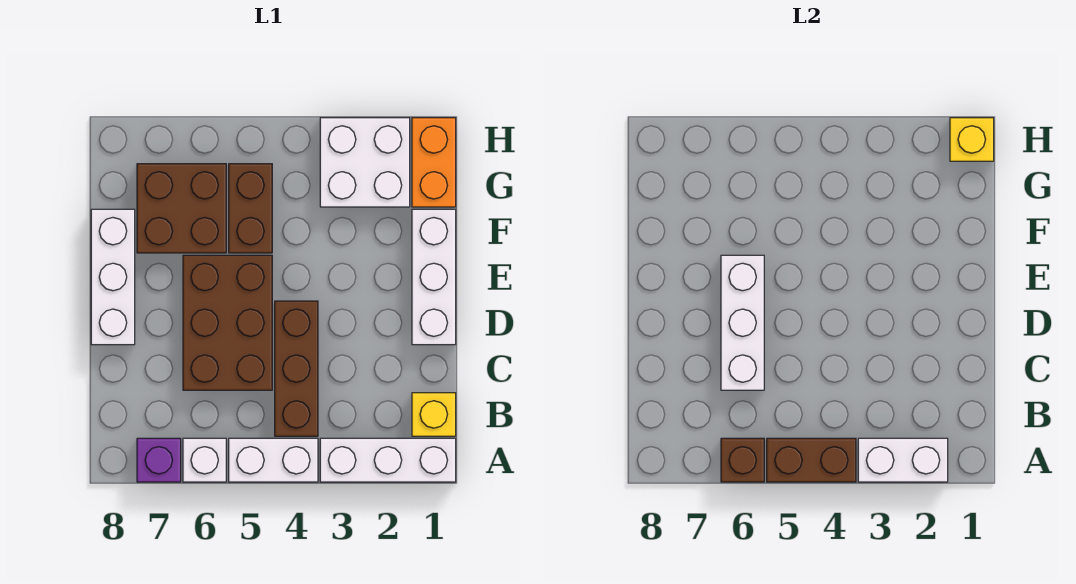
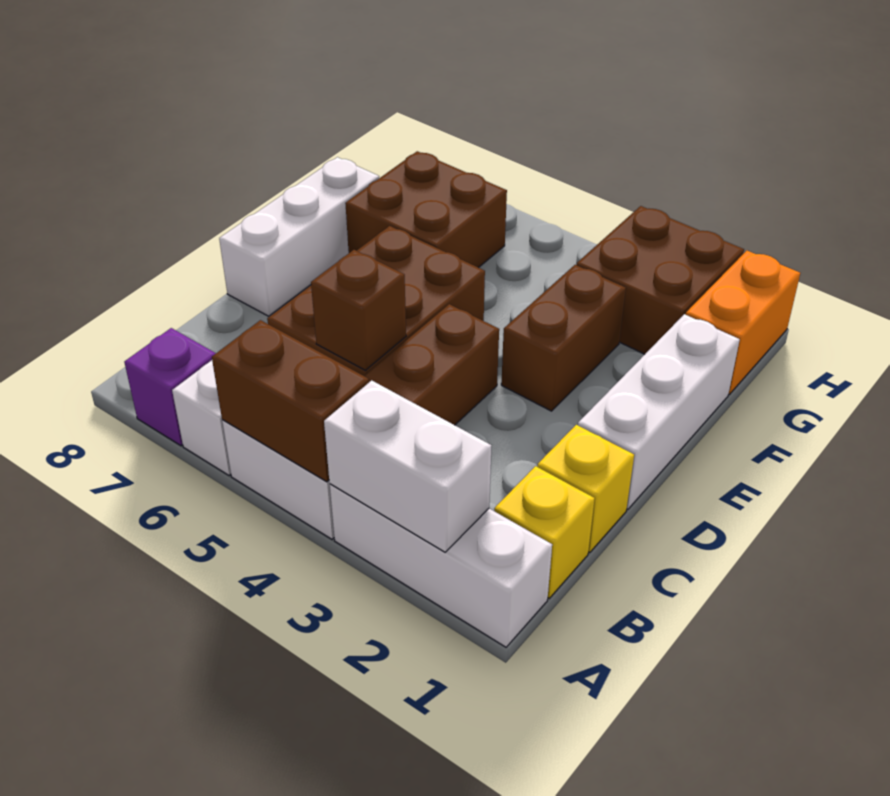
brown brick A6 level 2 -> brown brick C5 level 2
white brick C6:E6 level 2 -> none
brown brick F5:G5 level 1 -> brown brick E3:F3 level 1
white brick G2:H3 level 1 -> brown brick G2:H3 level 1
yellow brick H1 level 2 -> yellow brick C1 level 1

